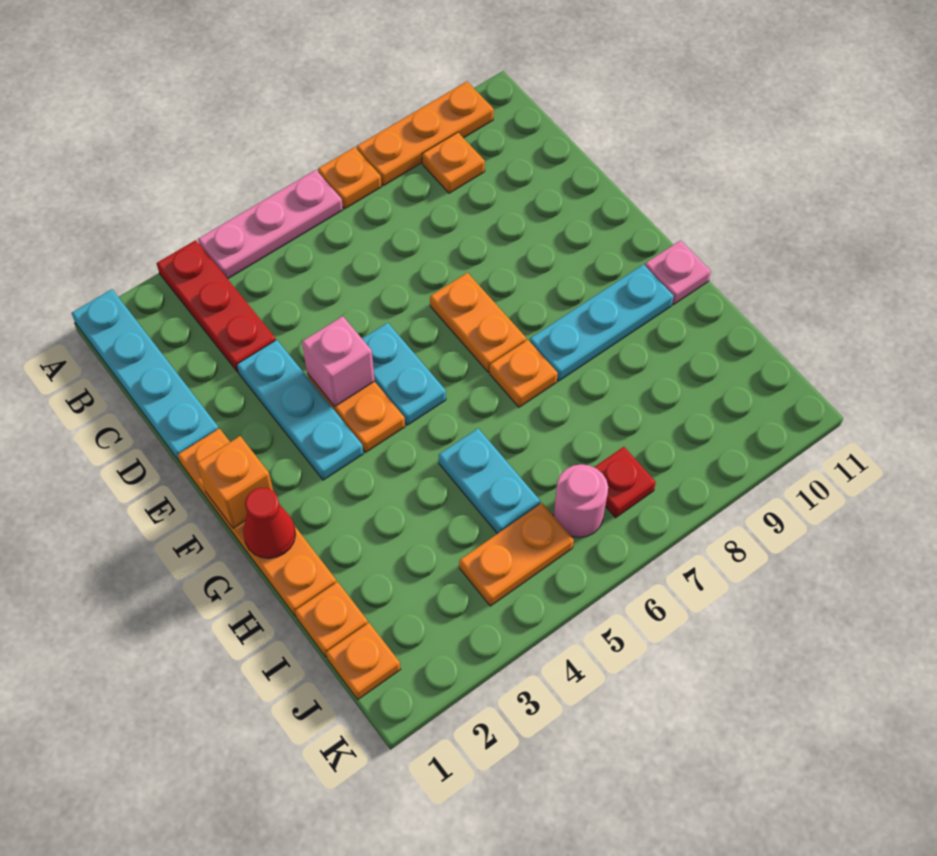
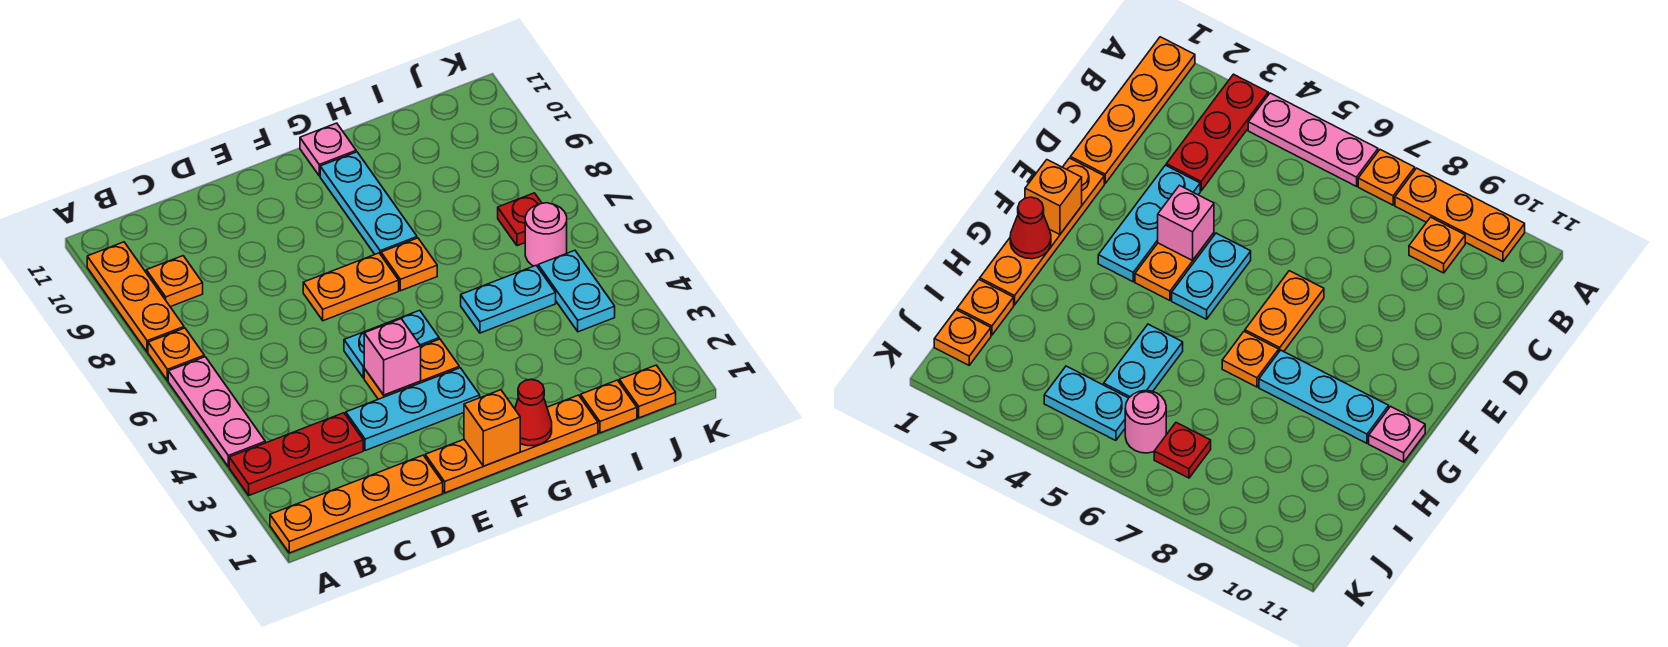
cyan plate A1:D1 level 1 -> orange plate A1:D1 level 1
orange plate J4:J5 level 1 -> cyan plate J4:J5 level 1

